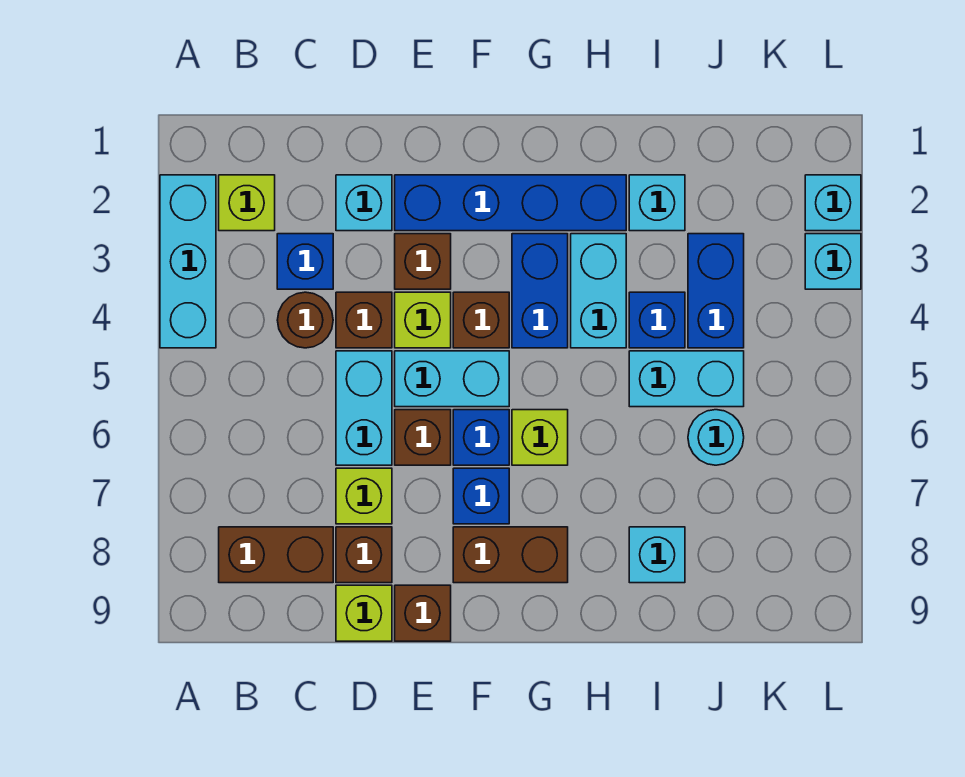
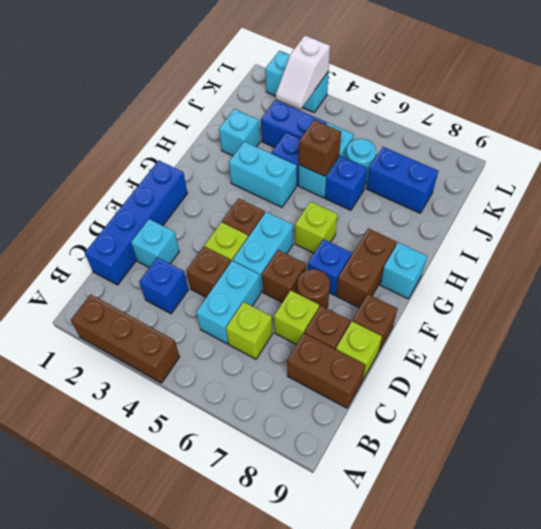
cyan brick A2:A4 level 1 -> brown brick A2:A4 level 1
lime brick B2 level 1 -> lime brick C6 level 1
brown brick B8:C8 level 1 -> brown brick C8:C9 level 1
brown round brick C4 level 1 -> brown round brick E7 level 1
cyan brick D5:D6 level 1 -> cyan brick C5:D5 level 1
blue brick E2:H2 level 1 -> blue brick C1:F1 level 1
brown brick E3 level 1 -> brown brick I5 level 2
blue brick F6 level 1 -> blue brick I6 level 1
blue brick G3:G4 level 1 -> blue brick J7:J8 level 1
cyan brick I8 level 1 -> cyan brick G9 level 1
none -> white slope K3:L3 level 2 top L

